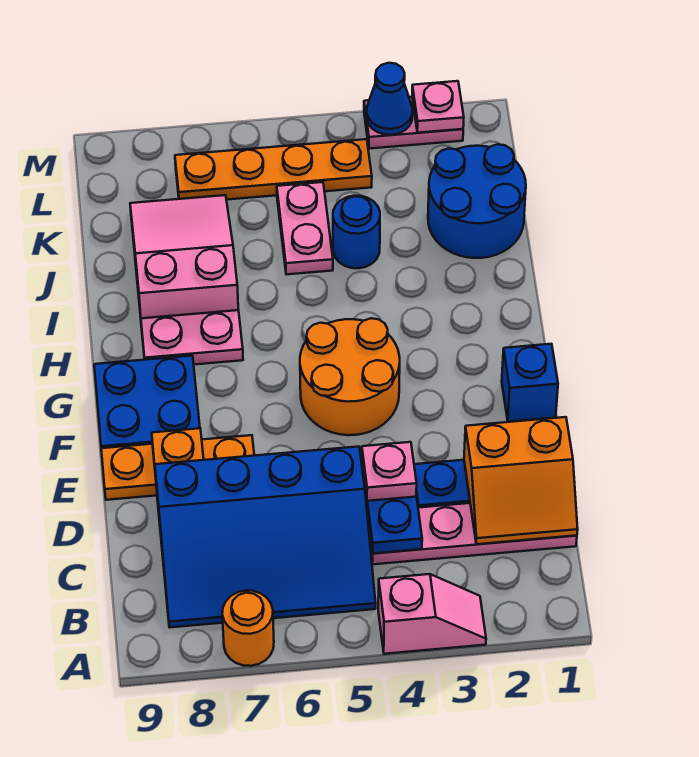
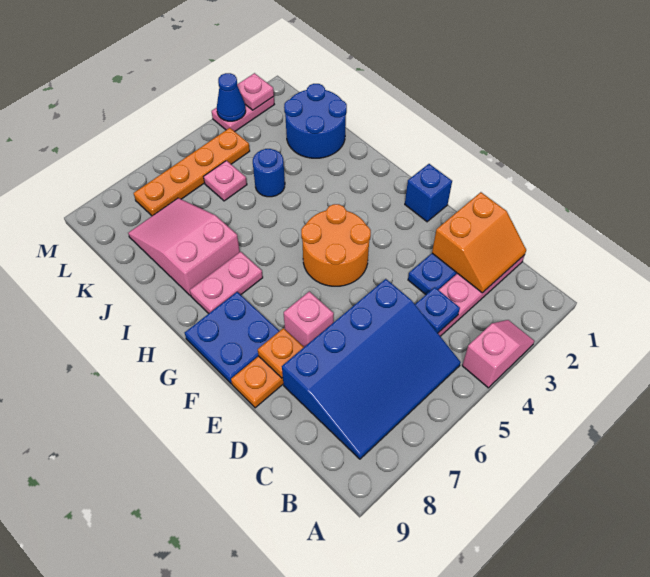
orange round brick A7 level 1 -> none
pink brick D4 level 1 -> pink brick E7 level 2
pink plate J5:K5 level 1 -> pink plate K5 level 1

